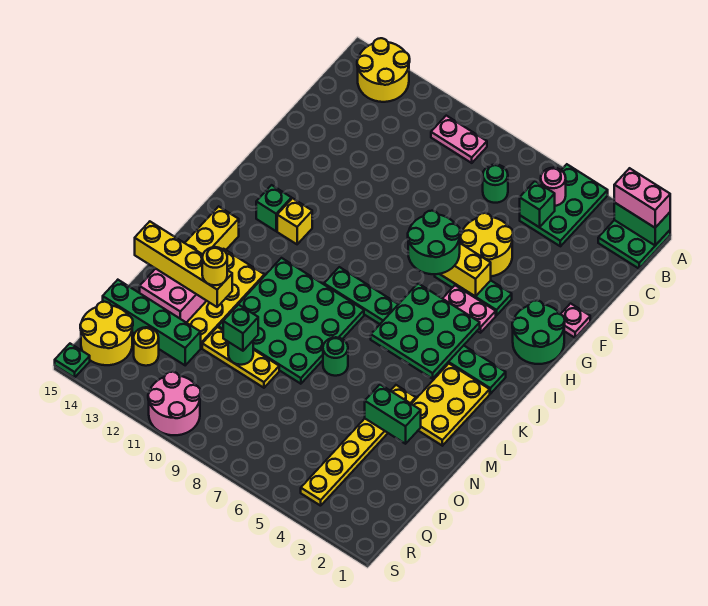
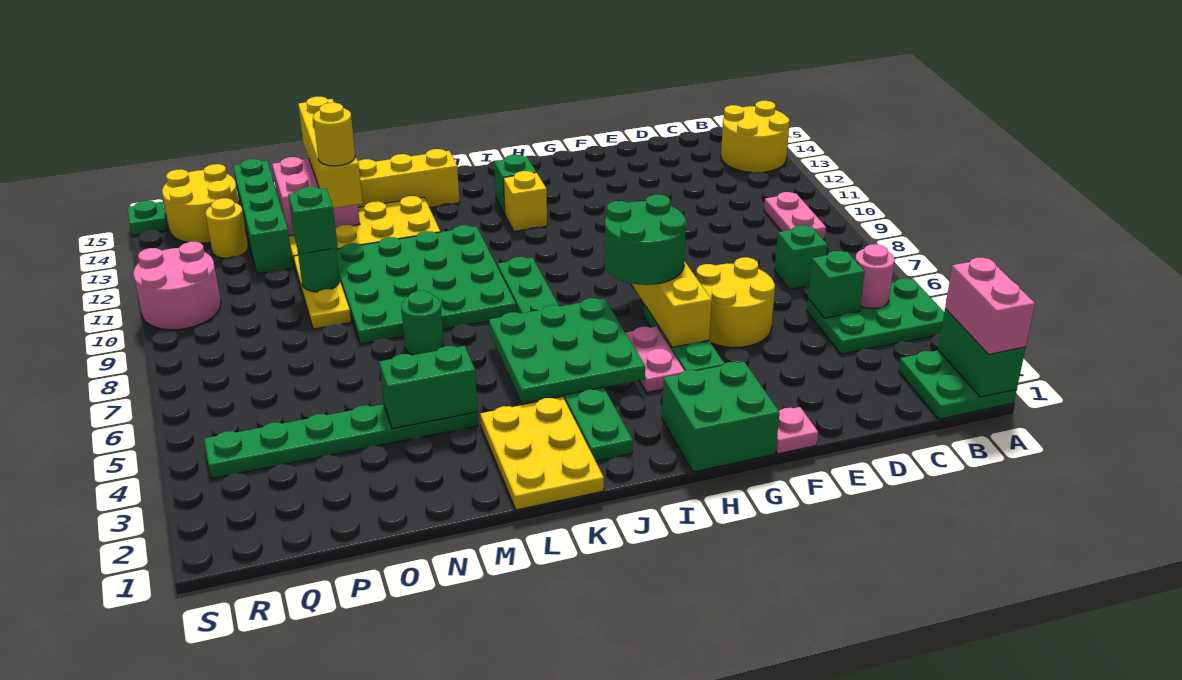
green round brick C7 level 1 -> green brick C7 level 1
green round brick G1:H2 level 1 -> green brick G1:H2 level 1
yellow plate K2:M3 level 1 -> yellow plate K1:L3 level 1
yellow plate M4:R4 level 1 -> green plate M4:R4 level 1
green brick N3:N4 level 2 -> green brick M4:N4 level 2

